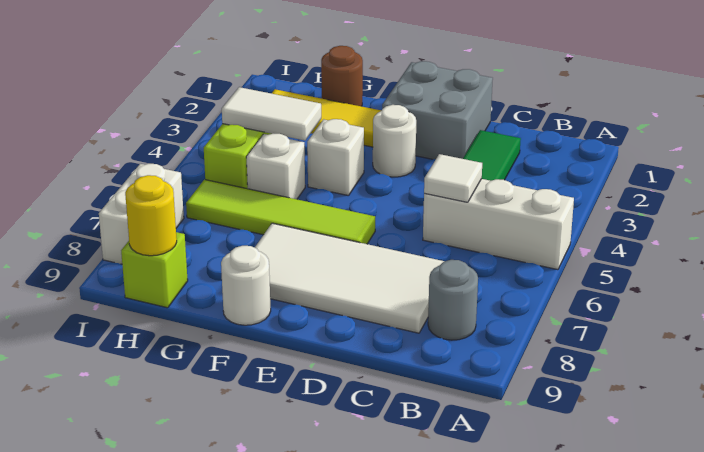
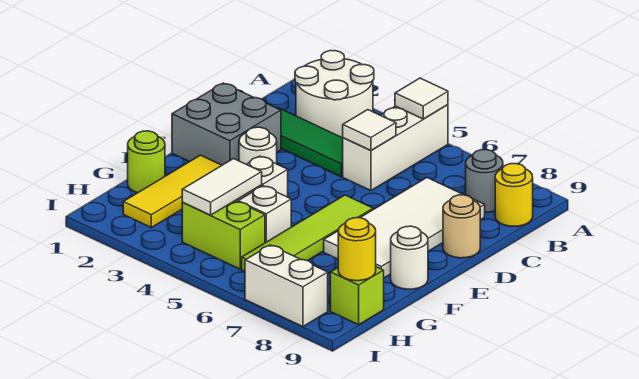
none -> white round brick A2:B3 level 1
none -> white tile A5 level 2
none -> yellow round brick B9 level 1
none -> tan round brick D9 level 1
brown round brick G1 level 1 -> lime round brick G1 level 1

